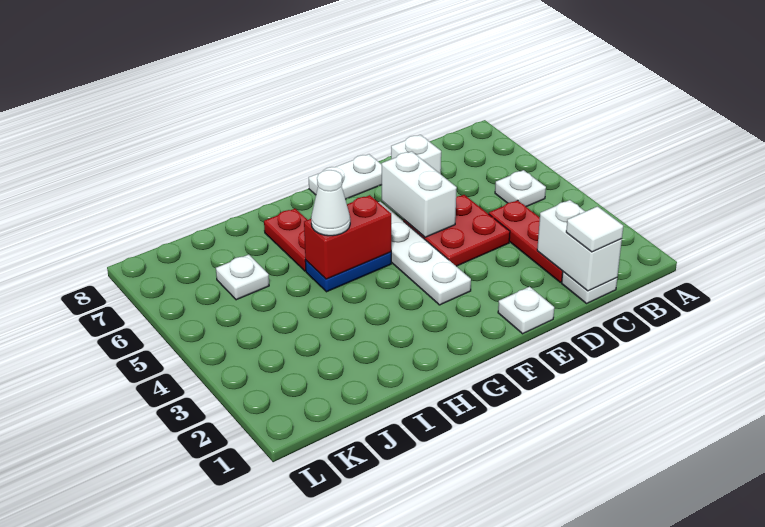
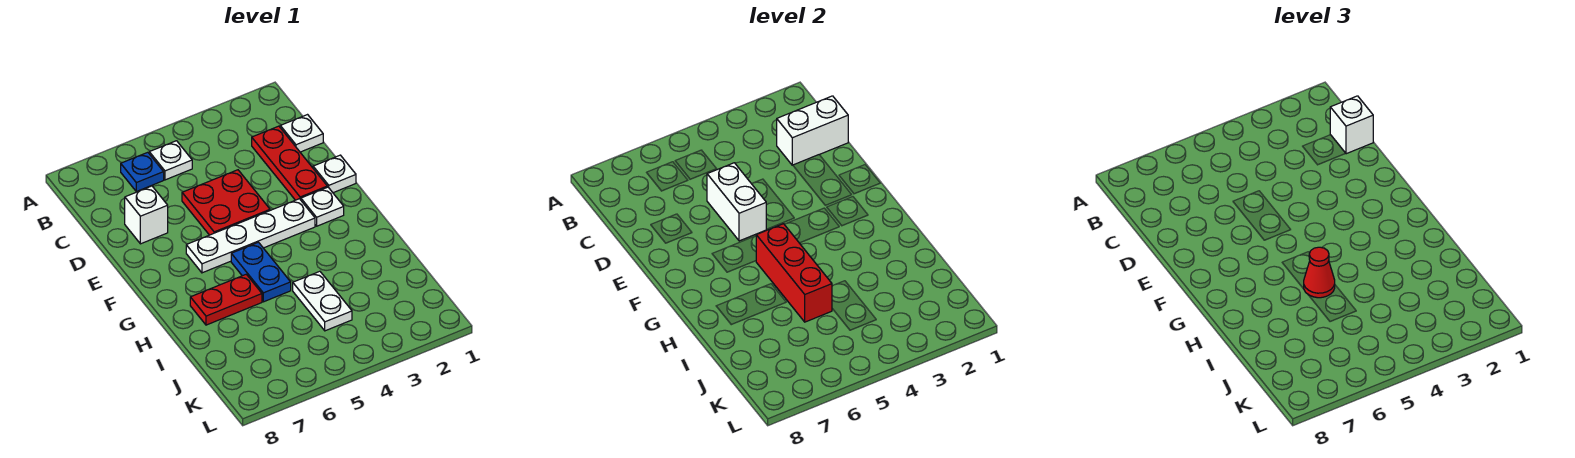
none -> blue plate B6 level 1
white tile C1 level 3 -> white brick C1 level 3
red plate C2:C4 level 1 -> red plate C2:E2 level 1
white brick E5:E6 level 2 -> white brick D5:E5 level 2
white plate E8:F8 level 1 -> white plate I4:J4 level 1
red brick G5:H5 level 2 -> red brick G5:I5 level 2
white cone H5 level 3 -> red cone H5 level 3
white plate J6 level 1 -> white plate F2 level 1

